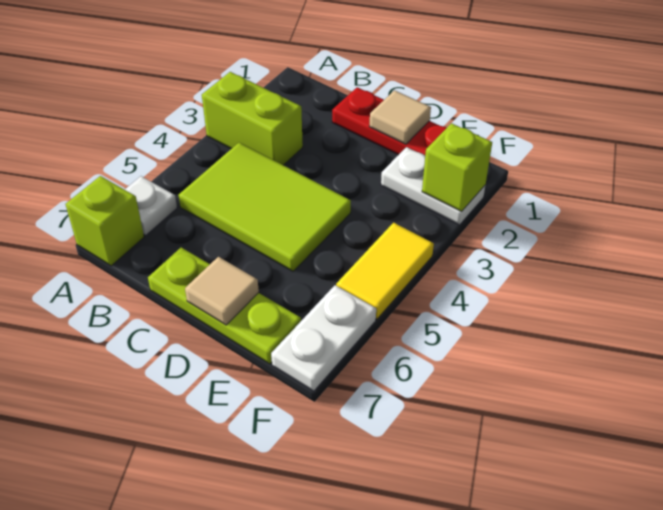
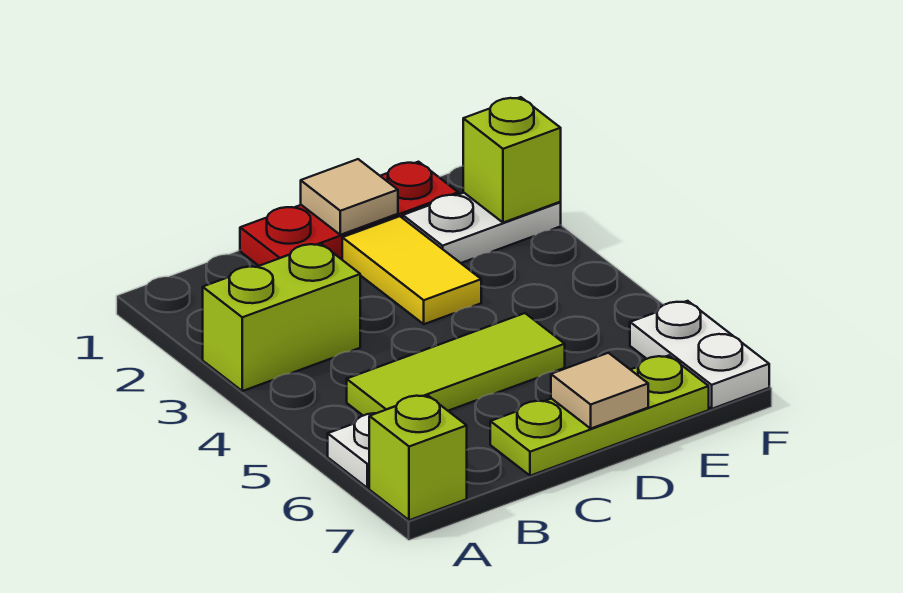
lime tile B4:D5 level 1 -> lime tile B5:D5 level 1
yellow tile F4:F5 level 1 -> yellow tile D2:D3 level 1

